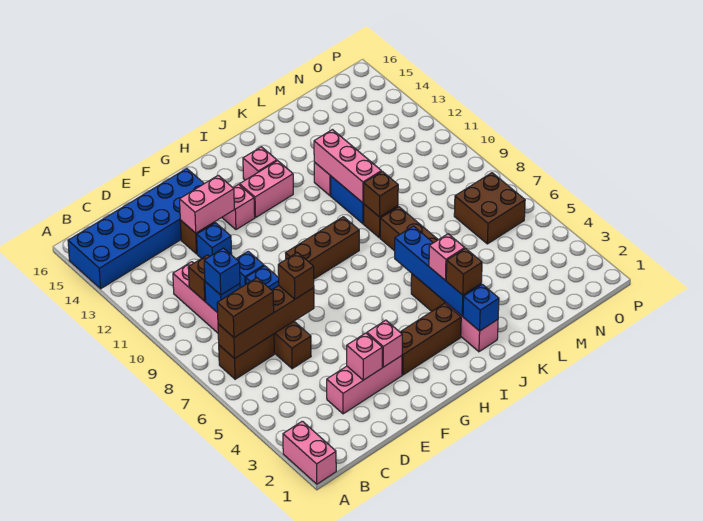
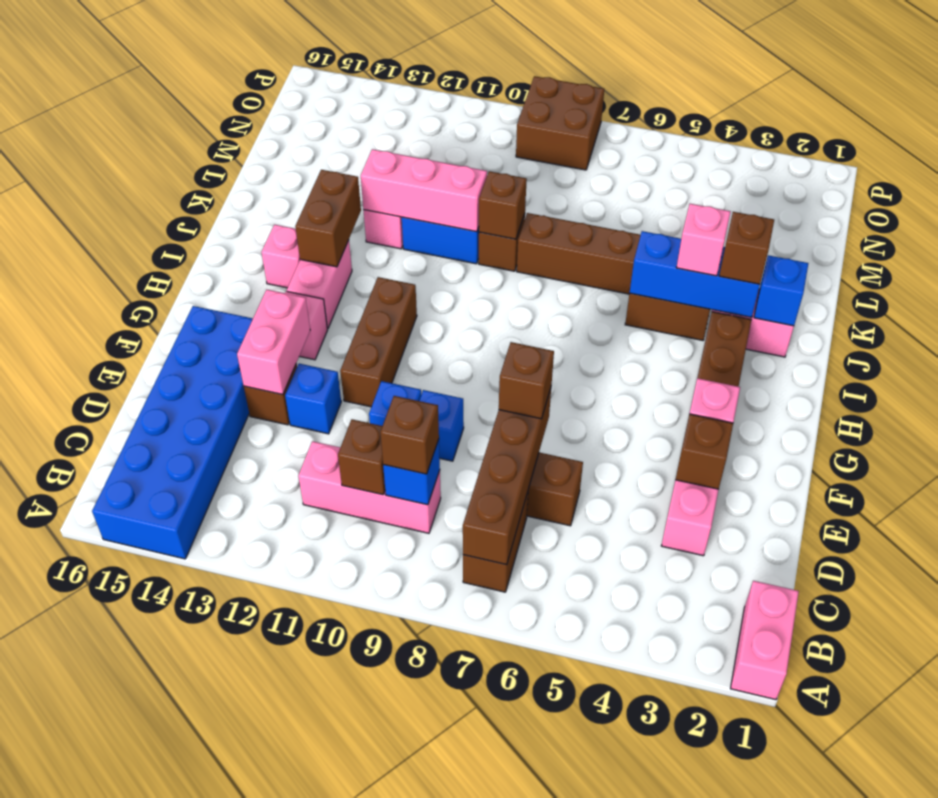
pink brick A1:A2 level 1 -> pink brick A1:B1 level 1
brown brick B7:C7 level 3 -> brown brick I13:J13 level 2
blue brick C9 level 3 -> brown brick C9 level 3
pink brick E3 level 2 -> brown brick E3 level 2
brown brick G9:I9 level 1 -> brown brick F11:H11 level 1
blue brick J3:J6 level 2 -> blue brick J3:J5 level 2
brown brick N6:O7 level 1 -> brown brick O8:P9 level 1

